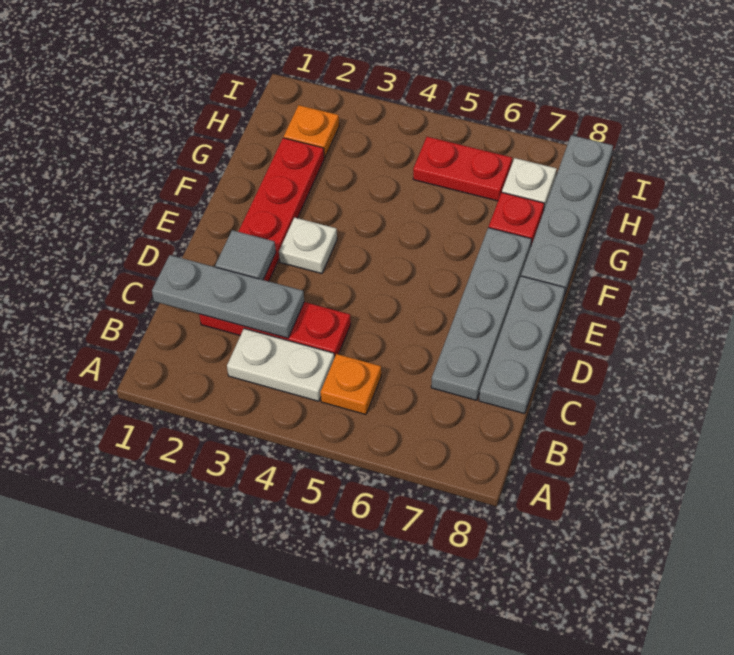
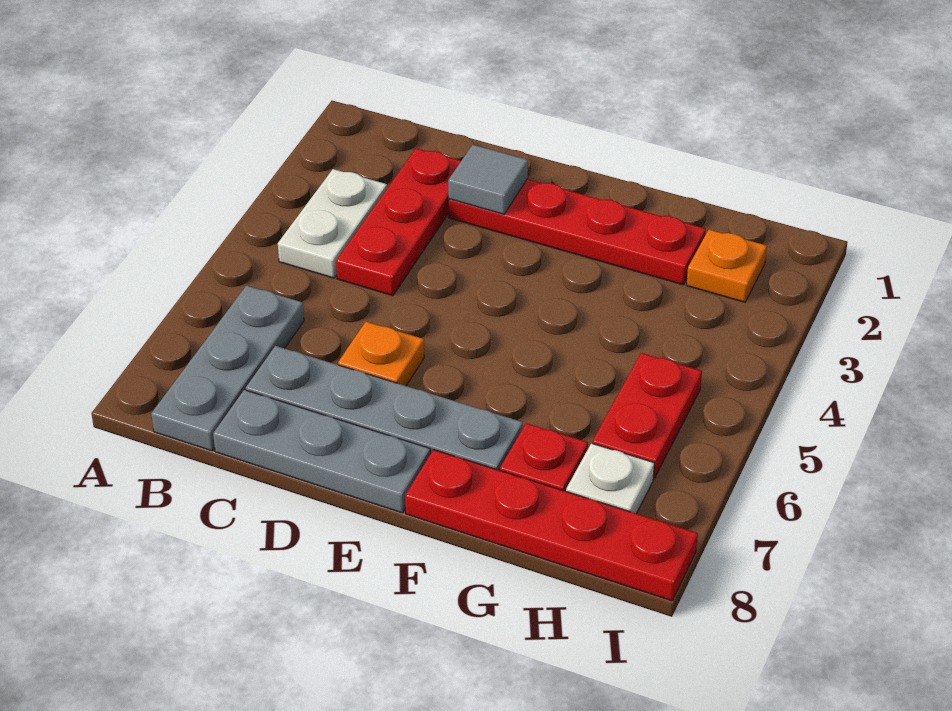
orange plate B5 level 1 -> orange plate D6 level 1
grey plate C1:C3 level 2 -> grey plate B6:B8 level 1
white plate E3 level 1 -> none
grey plate F8:I8 level 1 -> red plate F8:I8 level 1

